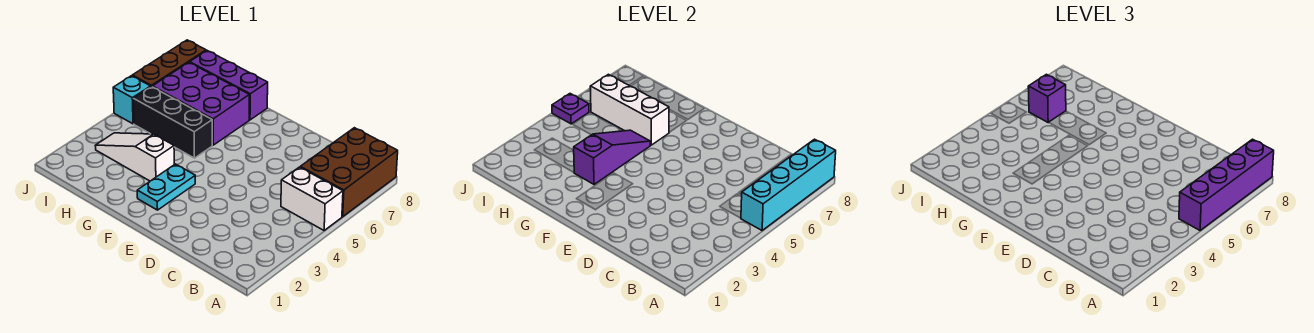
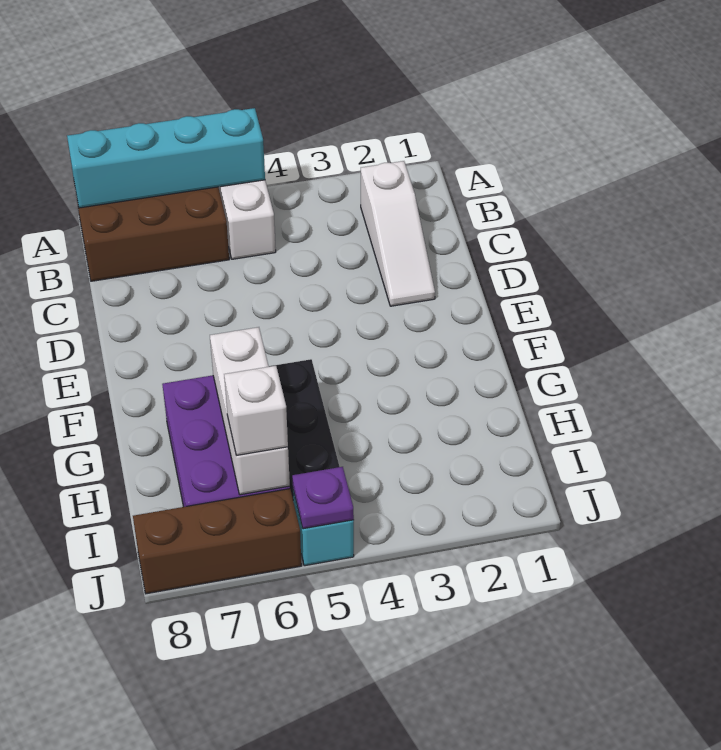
purple brick A5:A8 level 3 -> none
cyan plate F2:F3 level 1 -> none
white slope G3:I3 level 1 top G -> white slope B2:D2 level 1 top B
purple slope G3:G5 level 2 top 3 -> none
purple brick G8:I8 level 1 -> none
purple brick I6 level 3 -> white brick I6 level 3

